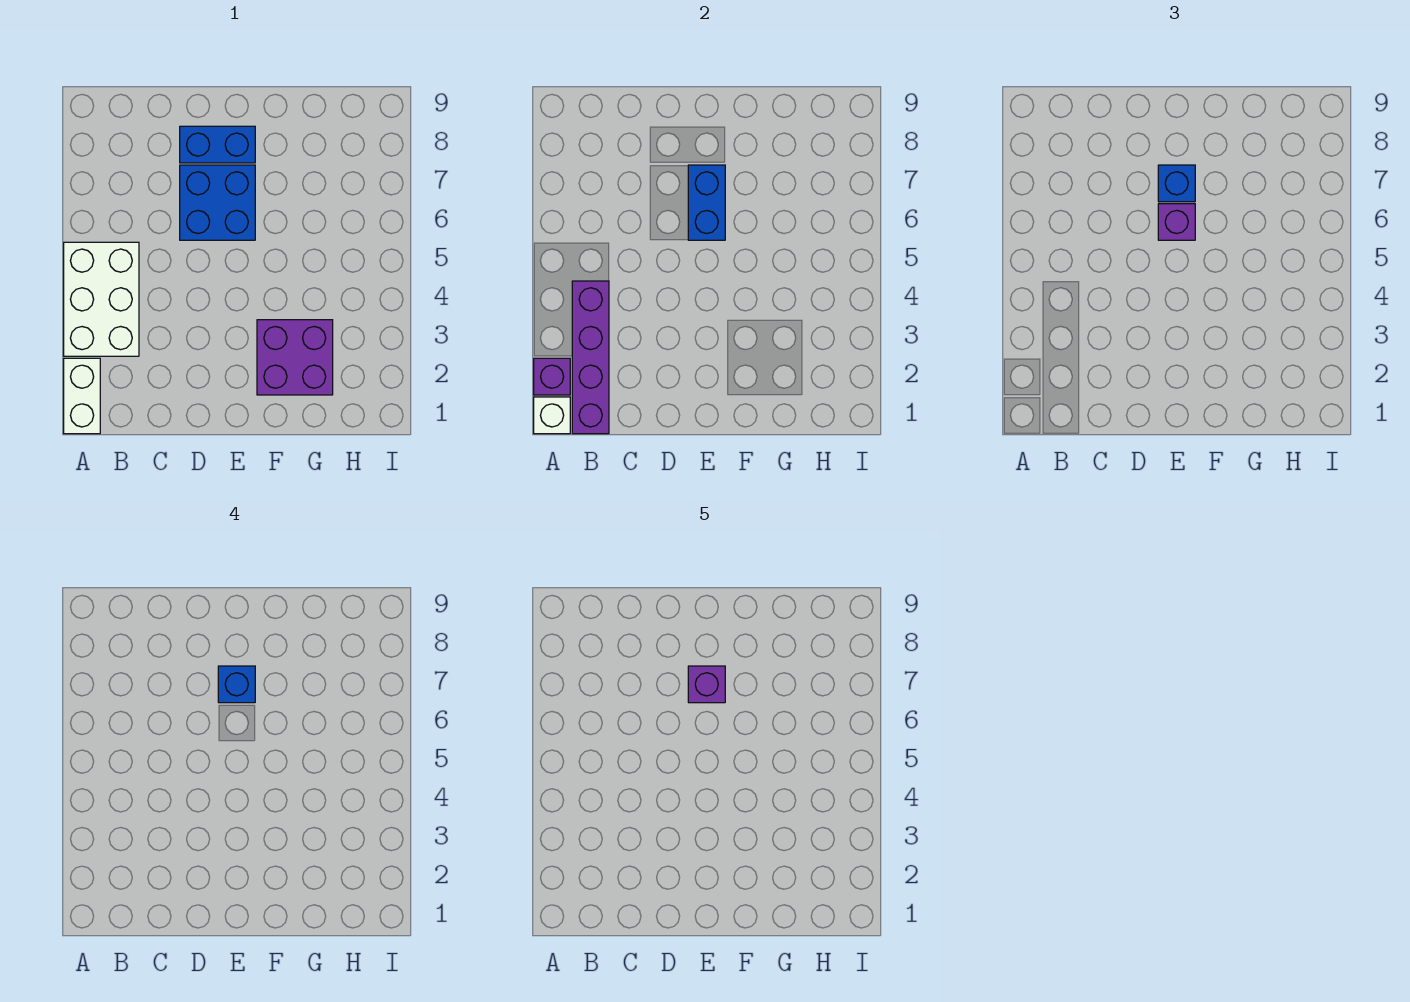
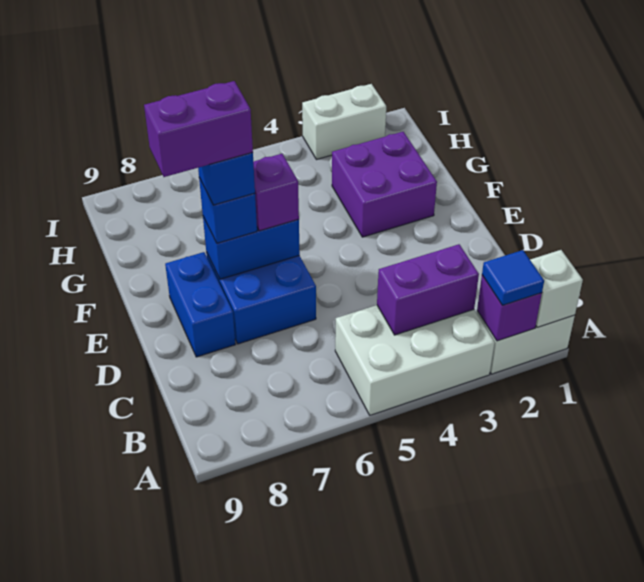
none -> blue tile A2 level 3
purple brick B1:B4 level 2 -> purple brick B3:B4 level 2
purple brick E7 level 5 -> purple brick E7:E8 level 5
none -> white brick I2:I3 level 1

